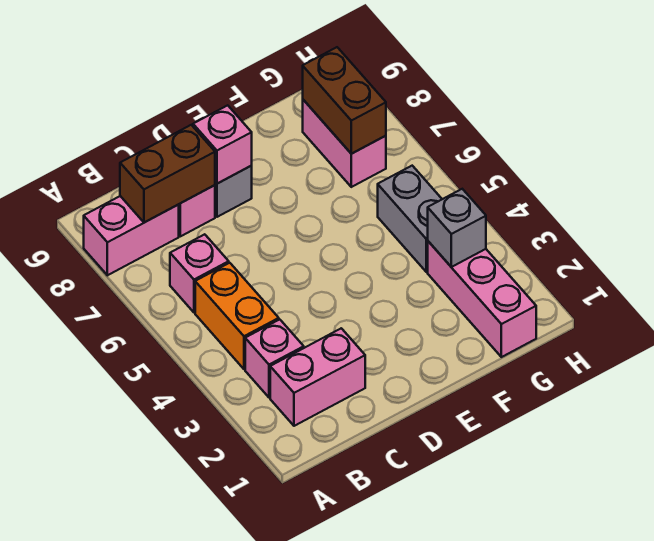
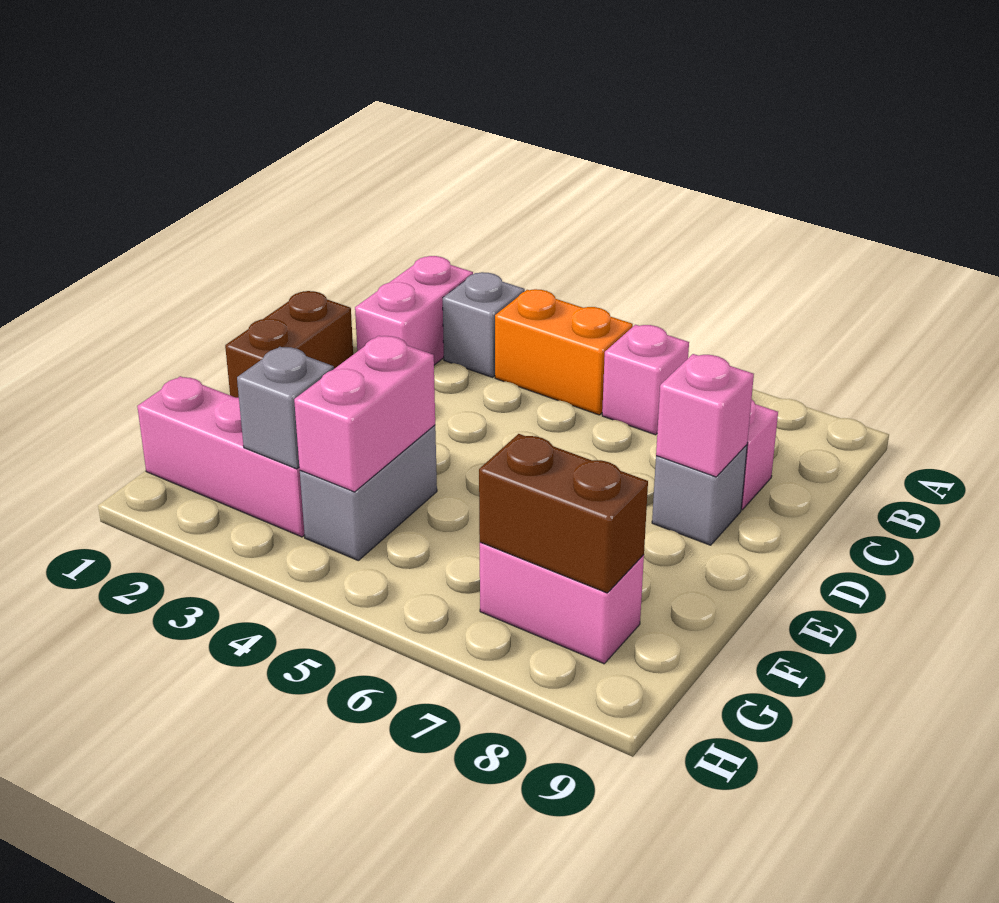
pink brick A8:B8 level 1 -> pink brick F4:G4 level 2
pink brick B3 level 1 -> grey brick B3 level 1
brown brick B8:C8 level 2 -> brown brick D1:E1 level 1
grey brick G4:G5 level 1 -> grey brick F4:G4 level 1

